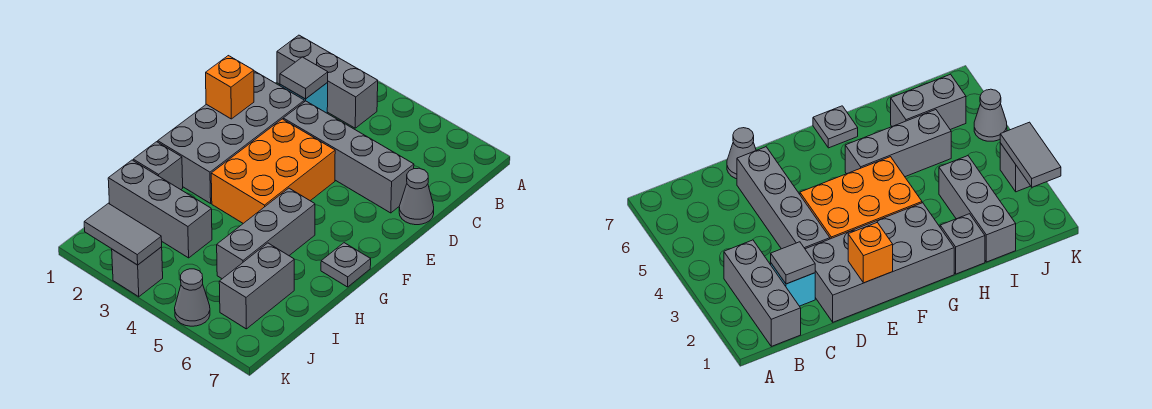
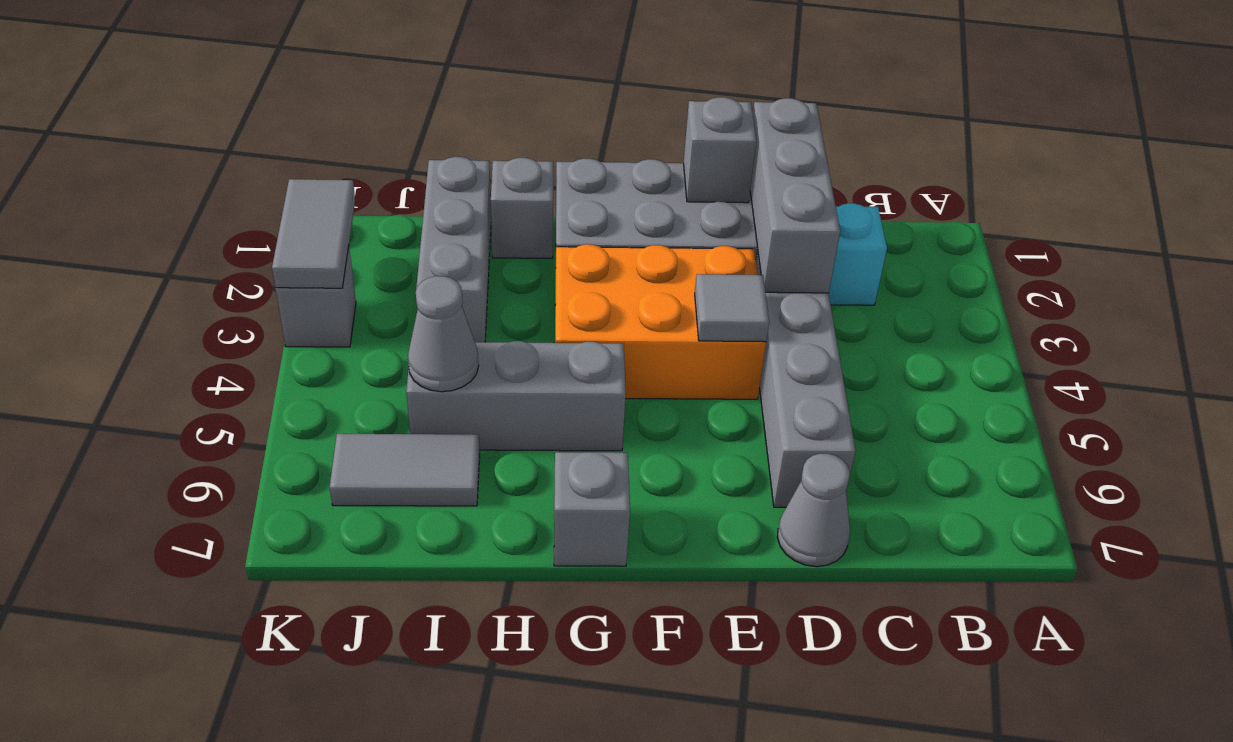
grey brick B1:B3 level 1 -> grey brick D1:D3 level 2
grey tile C2 level 2 -> grey tile E4 level 2
orange brick E1 level 2 -> grey brick E1 level 2
grey plate G7 level 1 -> grey brick G7 level 1
grey brick I6:J6 level 1 -> grey tile I6:J6 level 1
grey cone K5 level 1 -> grey cone I5 level 2

